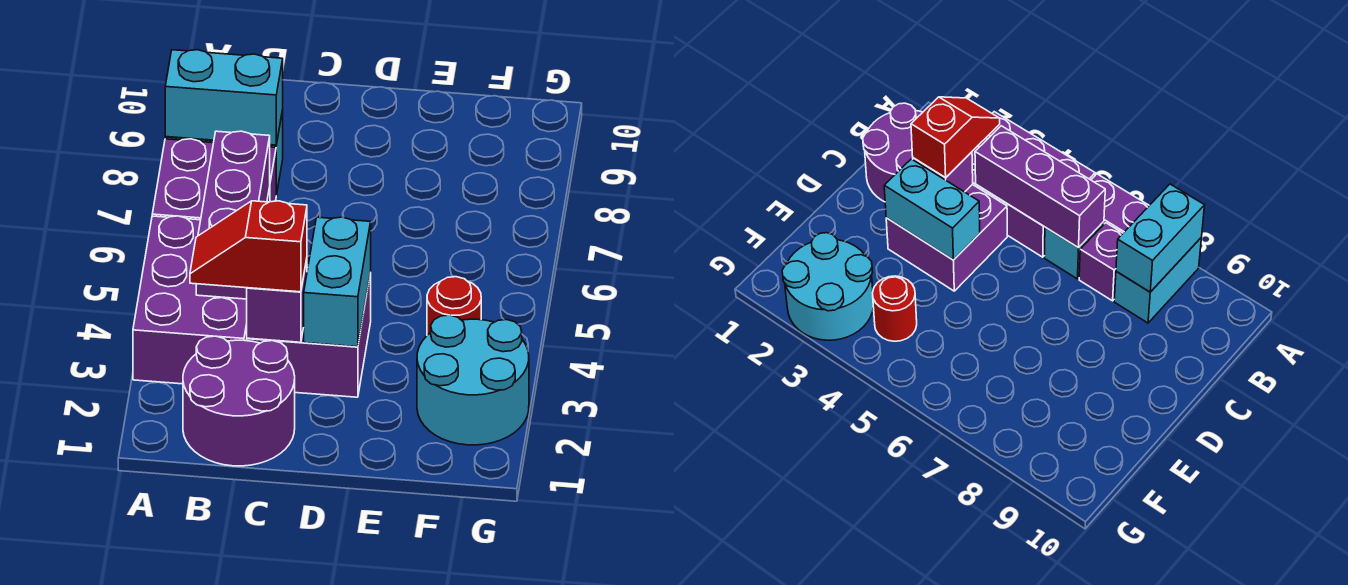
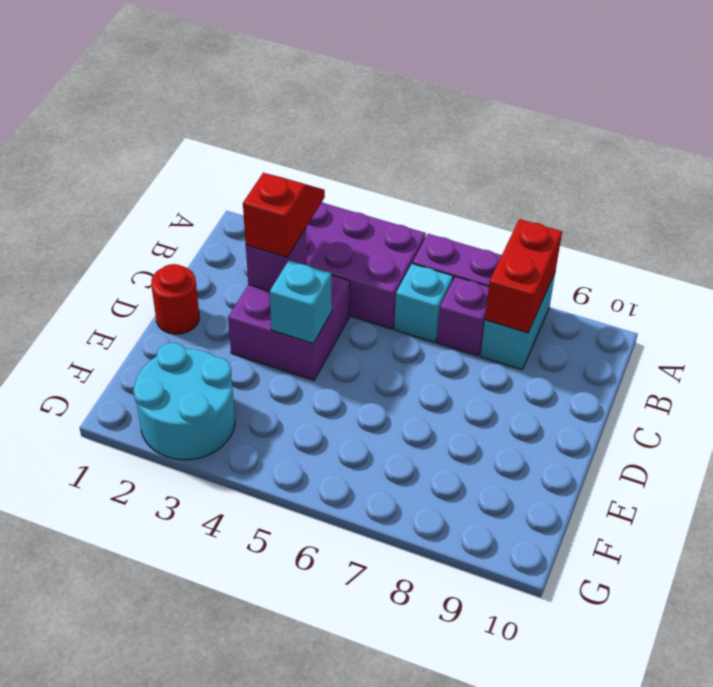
cyan brick A8:B8 level 2 -> red brick A8:B8 level 2
purple round brick B1:C2 level 1 -> none
purple brick B4:B6 level 2 -> none
cyan brick D3:D4 level 2 -> cyan brick D4 level 2
red round brick F4 level 1 -> red round brick D1 level 1

